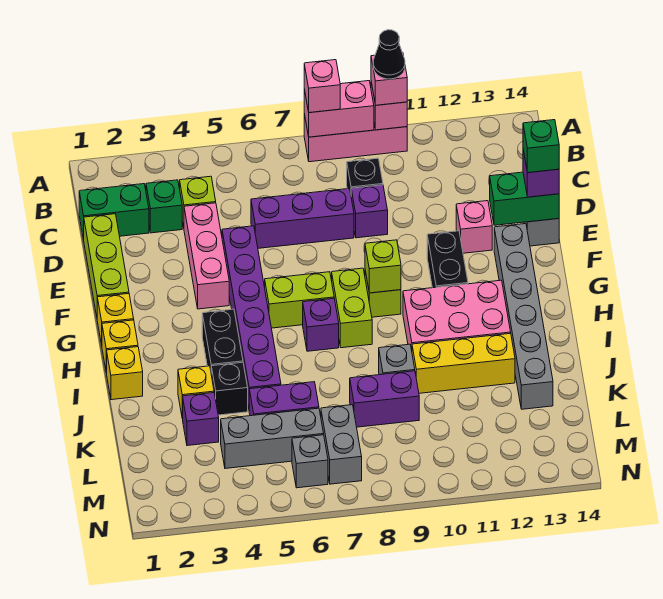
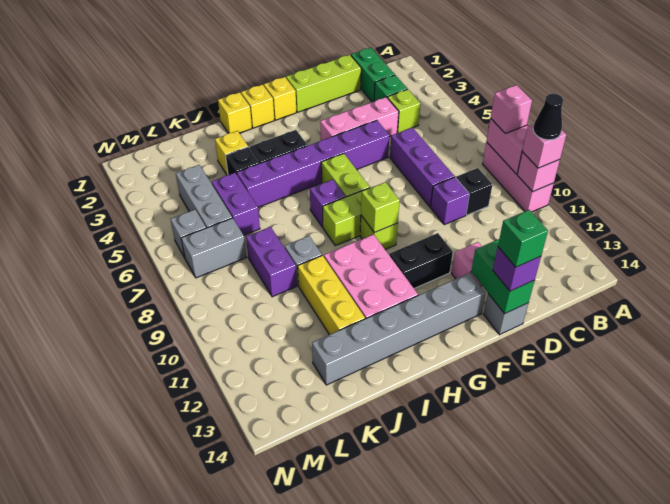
purple brick K3 level 1 -> none

